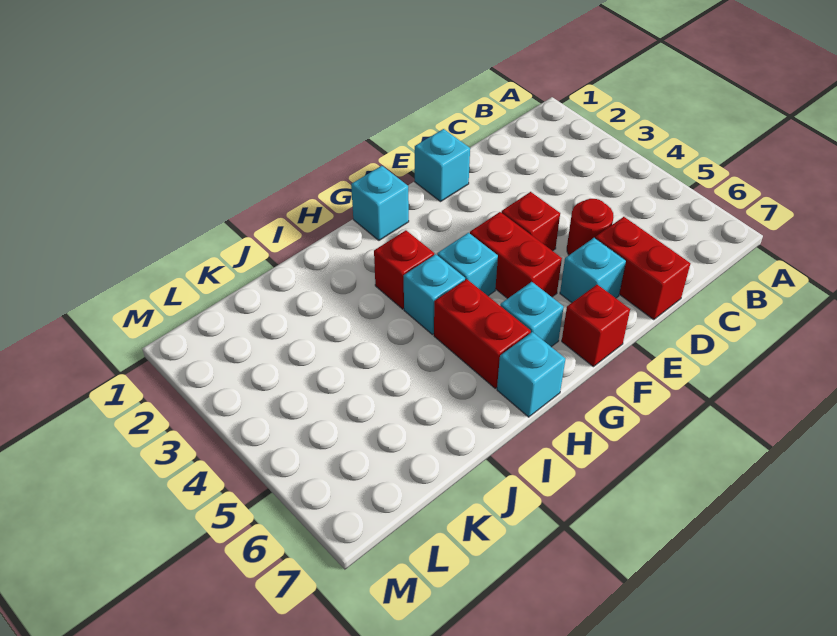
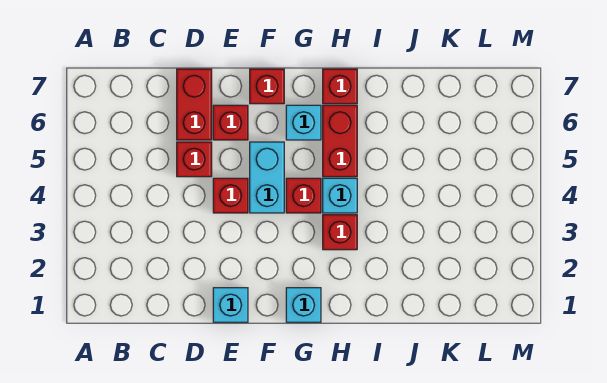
red round brick D5 level 1 -> red brick D5 level 1
cyan brick E6 level 1 -> red brick E6 level 1
red brick F4:F5 level 1 -> cyan brick F4:F5 level 1
cyan brick G4 level 1 -> red brick G4 level 1
cyan brick H7 level 1 -> red brick H7 level 1

